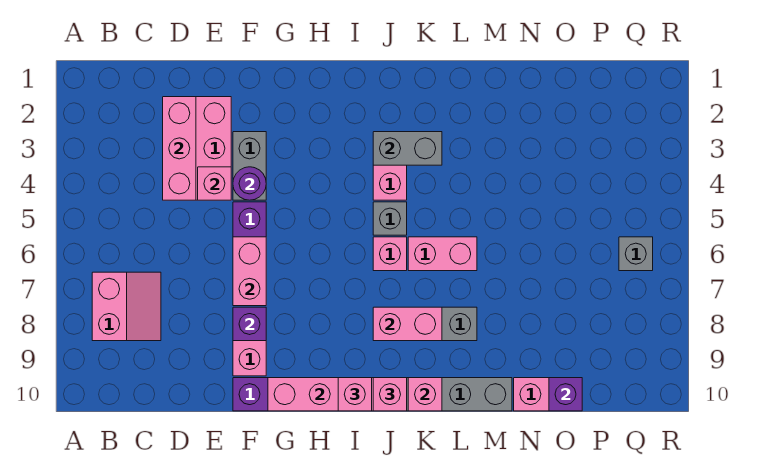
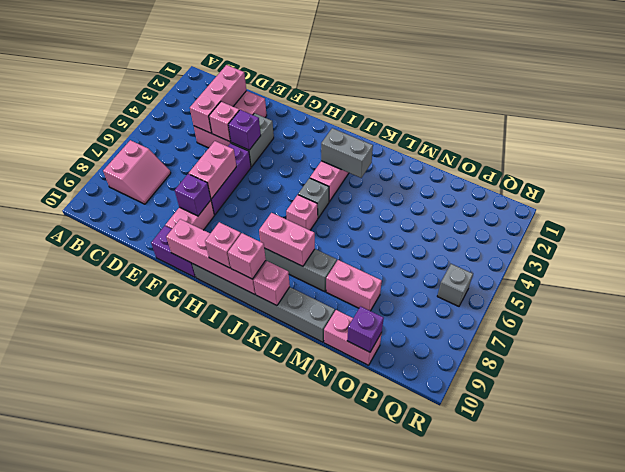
purple round brick F4 level 2 -> purple brick F4 level 2
pink brick K6:L6 level 1 -> pink brick M8:N8 level 1

